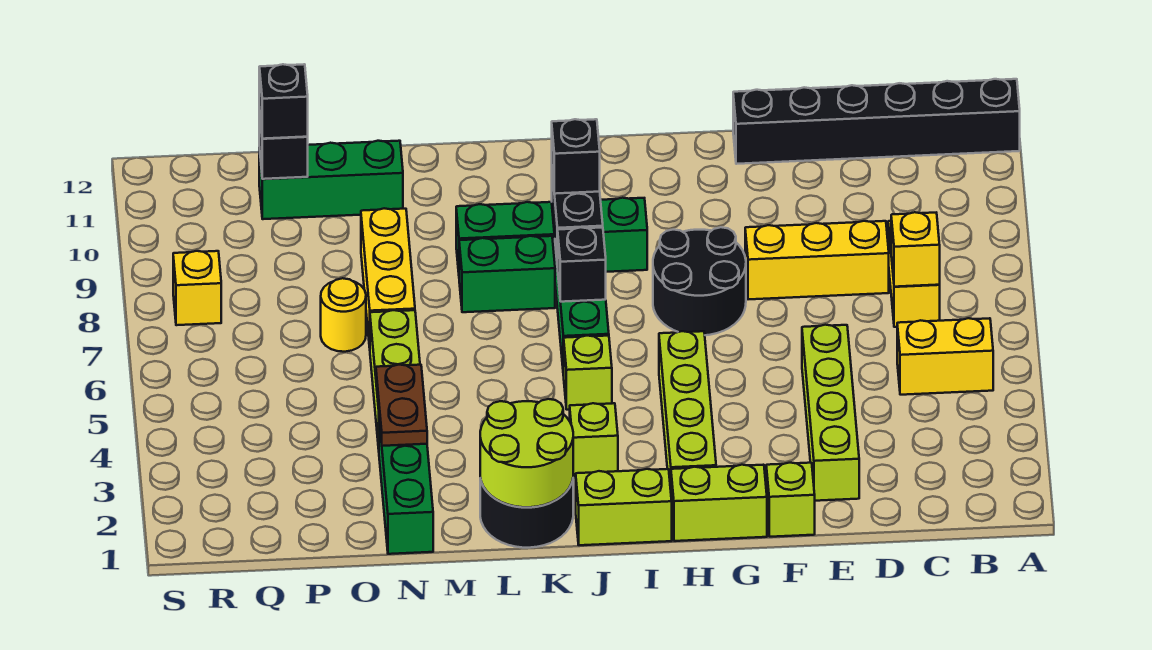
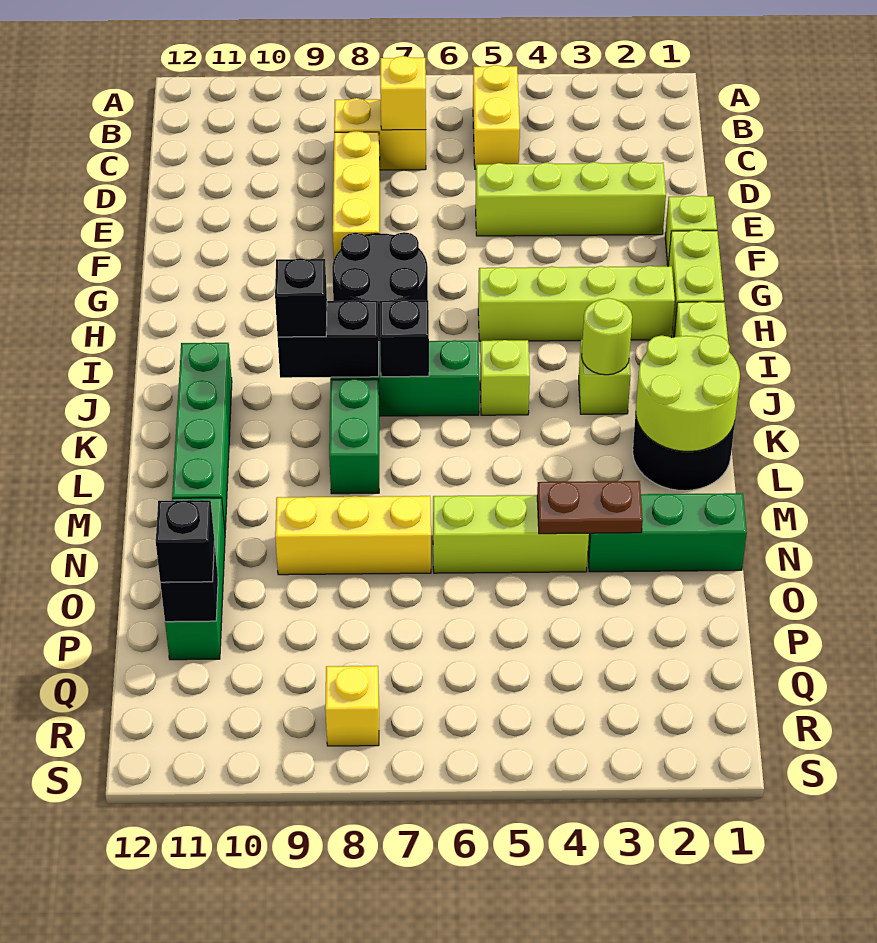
black brick A12:F12 level 1 -> none
green brick I9:L9 level 1 -> green brick J11:M11 level 1
none -> lime round brick J3 level 2
yellow round brick O7 level 1 -> none

